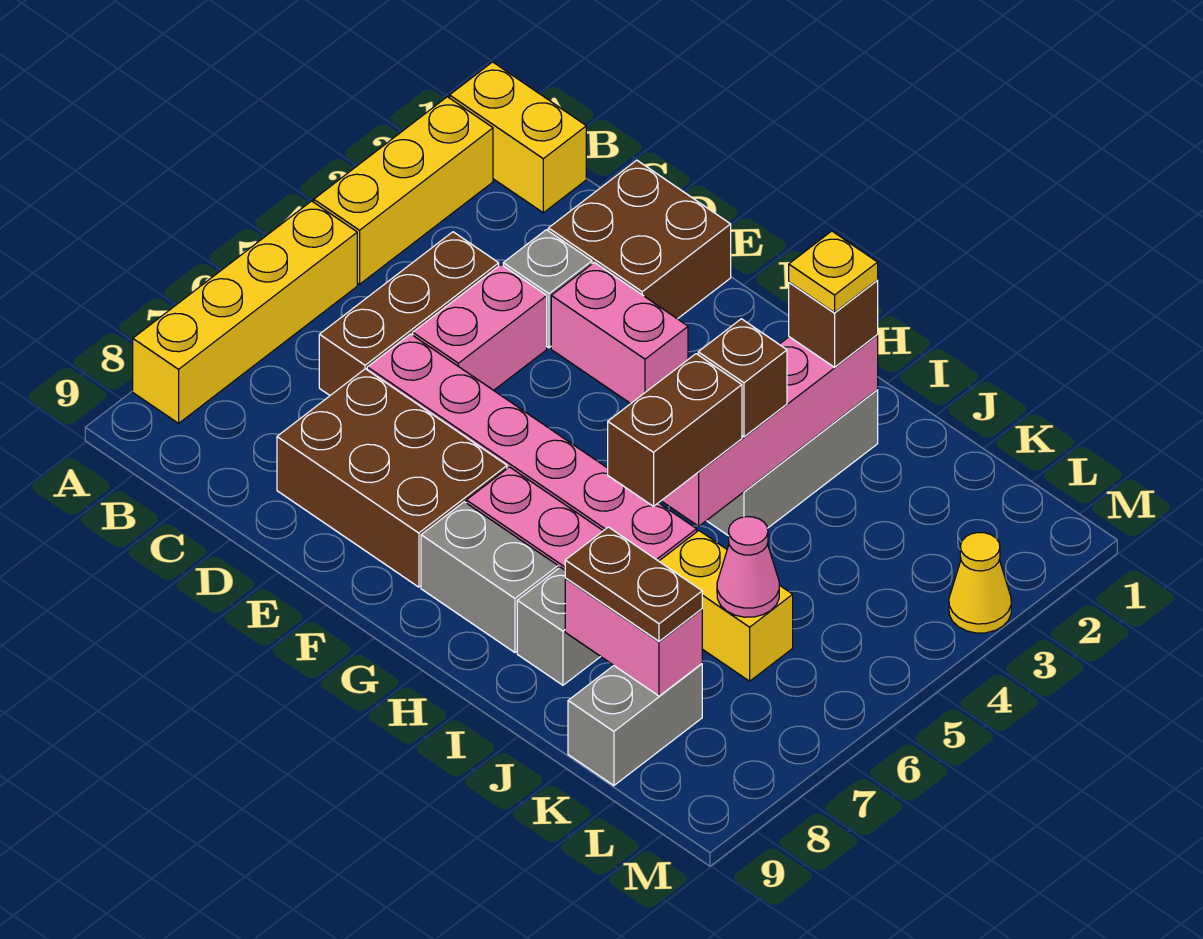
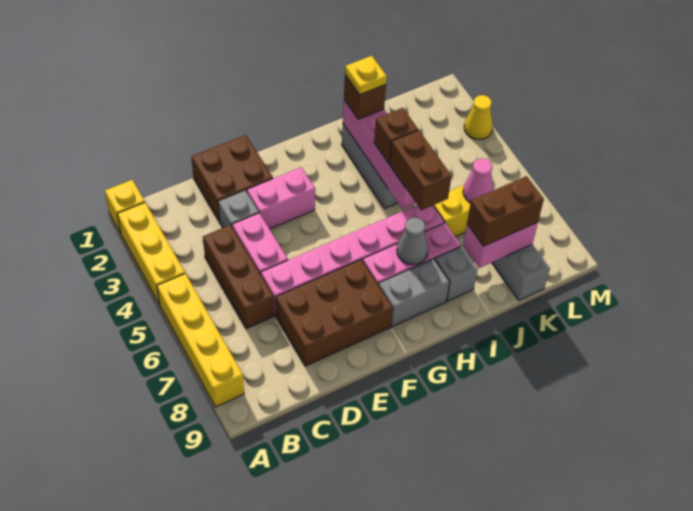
yellow brick A1:B1 level 1 -> yellow brick A1 level 1
none -> grey cone H7 level 2
brown plate J8:K8 level 3 -> brown brick J8:K8 level 3

